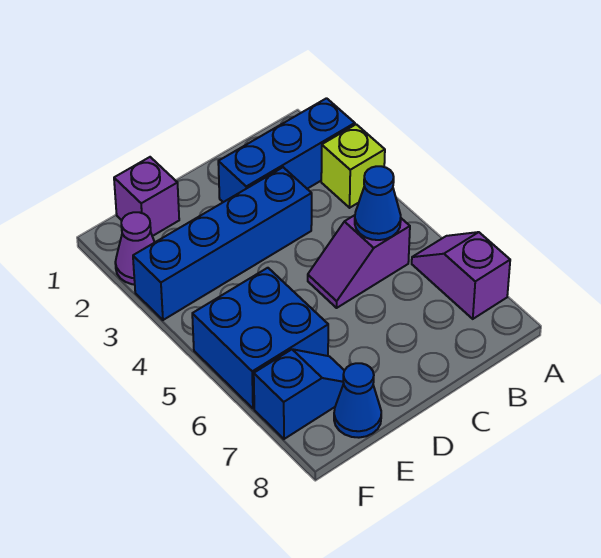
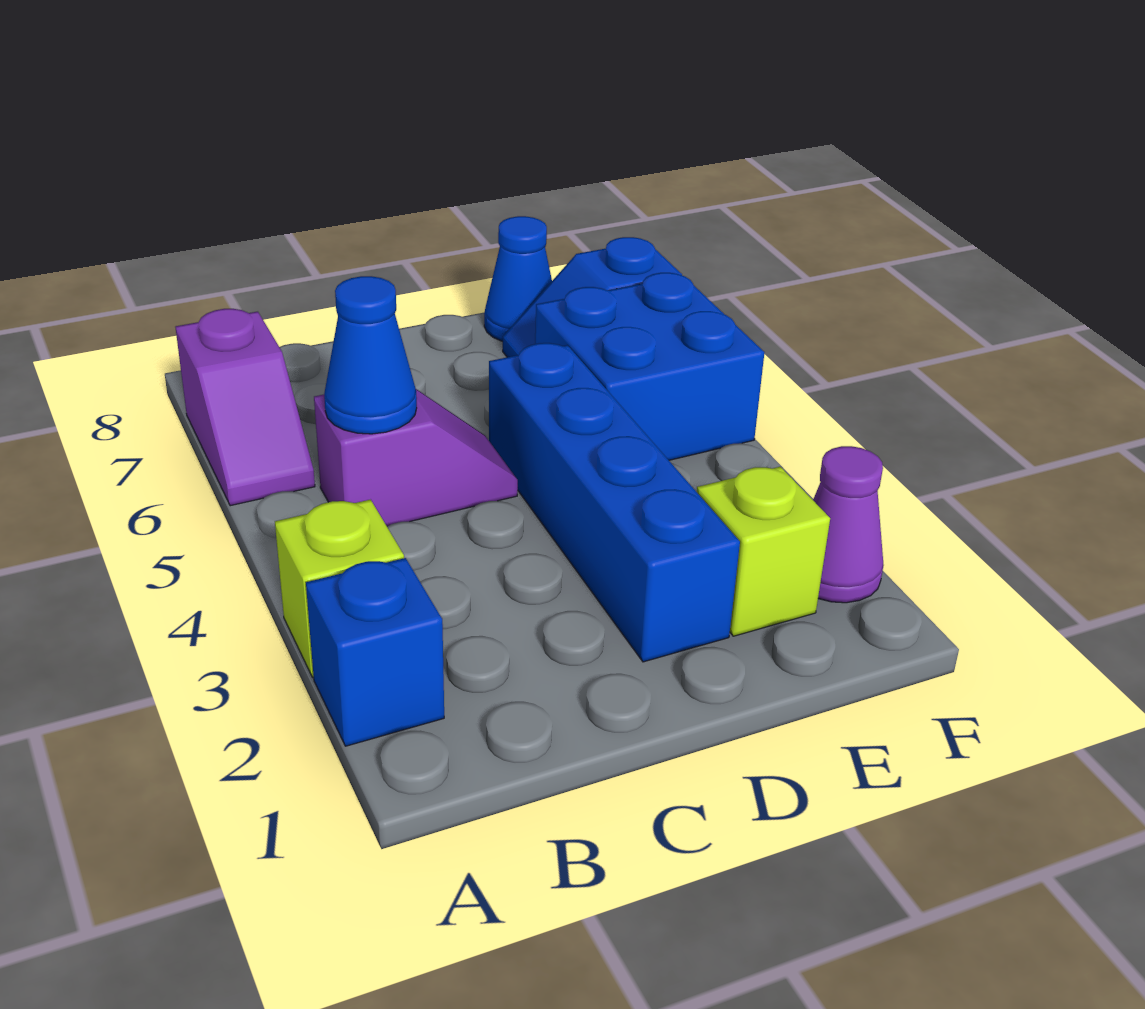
blue brick A2:C2 level 1 -> blue brick A2 level 1
blue brick C3:F3 level 1 -> blue brick D2:D5 level 1
purple brick E1 level 1 -> none
none -> lime brick E2 level 1

